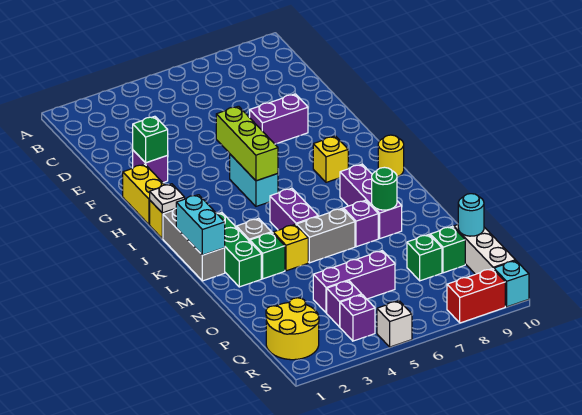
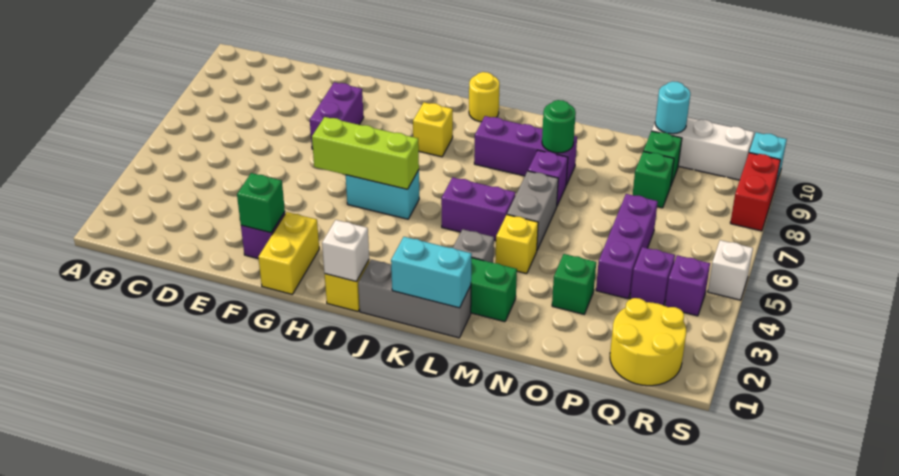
yellow brick G1:H1 level 1 -> yellow brick G1:G2 level 1
white plate I1 level 2 -> white brick I1 level 2
green brick M3 level 1 -> green brick O3 level 1

